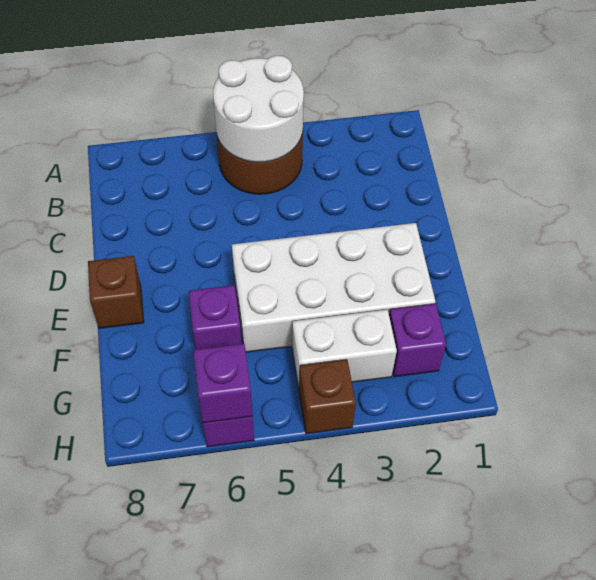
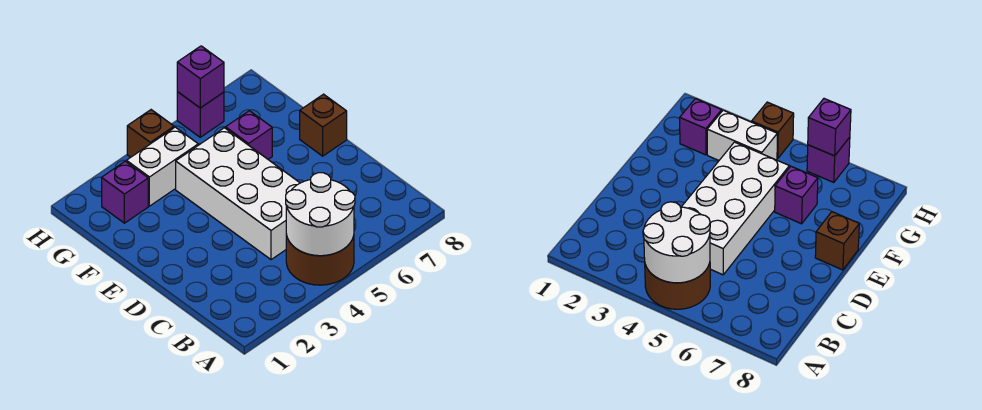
white brick E2:F5 level 1 -> white brick C4:F5 level 1

